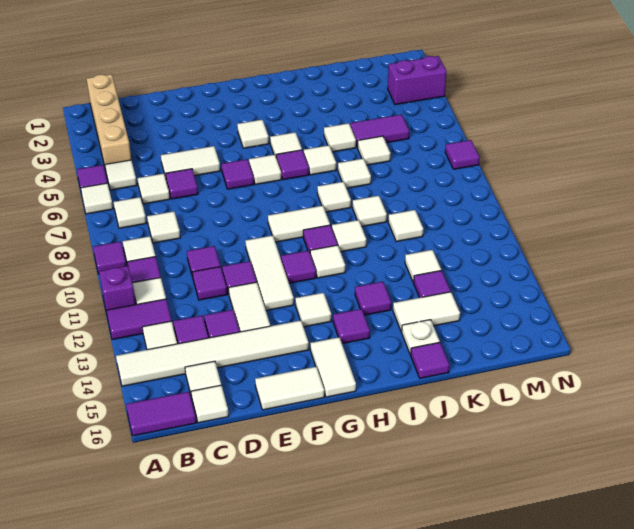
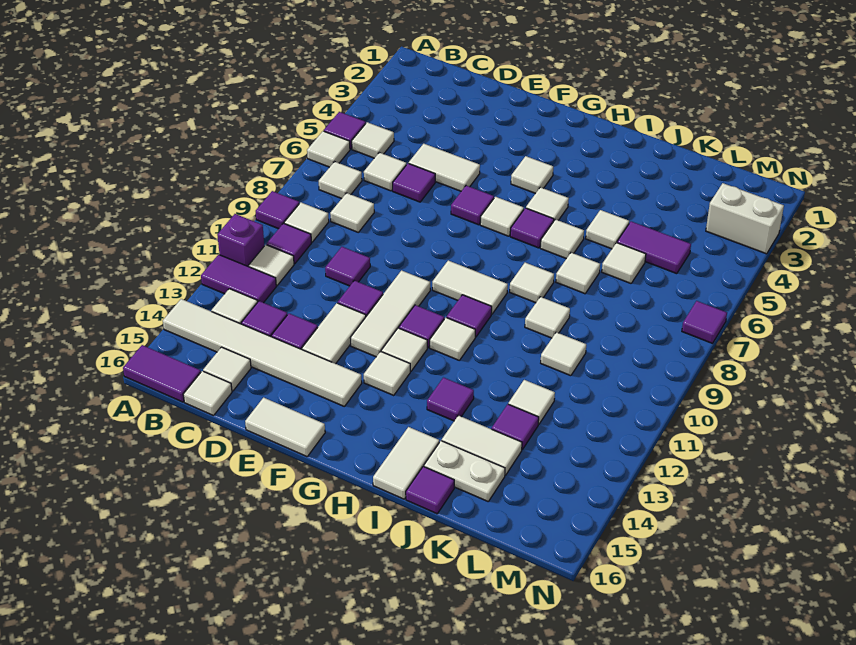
tan brick B1:B4 level 1 -> none
purple tile D11 level 1 -> none
white tile G15:G16 level 1 -> white tile I15:I16 level 1
purple tile H14 level 1 -> none
white tile I10 level 1 -> white tile G12 level 1
white plate J15 level 1 -> white plate J15:K15 level 1
purple brick M3:N3 level 1 -> white brick M3:N3 level 1

